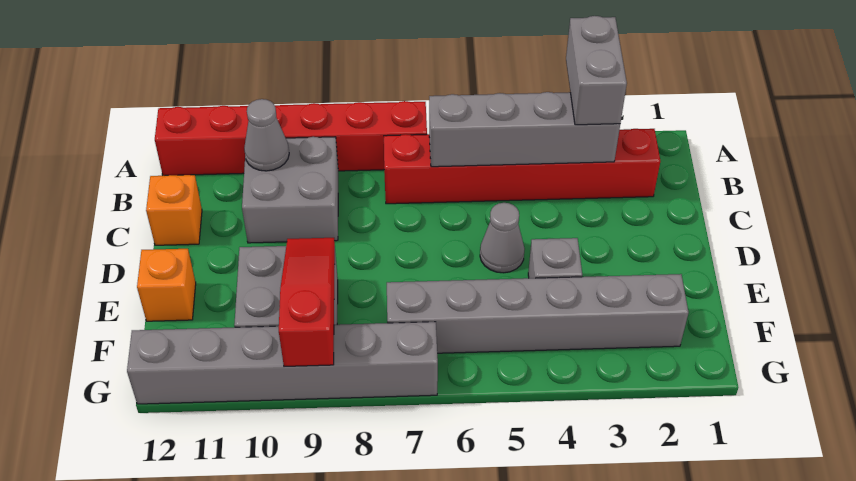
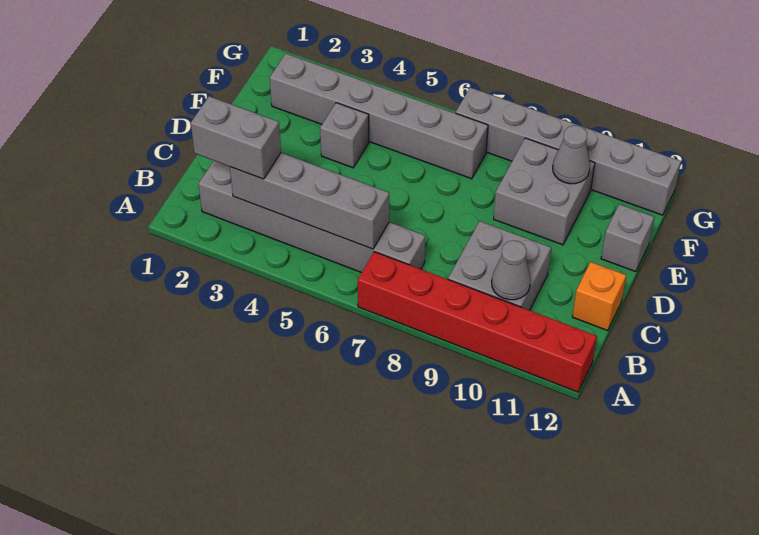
grey brick A3:B3 level 3 -> grey brick B2:B3 level 3
red brick B2:B7 level 1 -> grey brick B2:B7 level 1
grey cone D5 level 1 -> grey cone F10 level 2
red slope E9:G9 level 2 top G -> none
orange brick E12 level 1 -> grey brick E12 level 1

